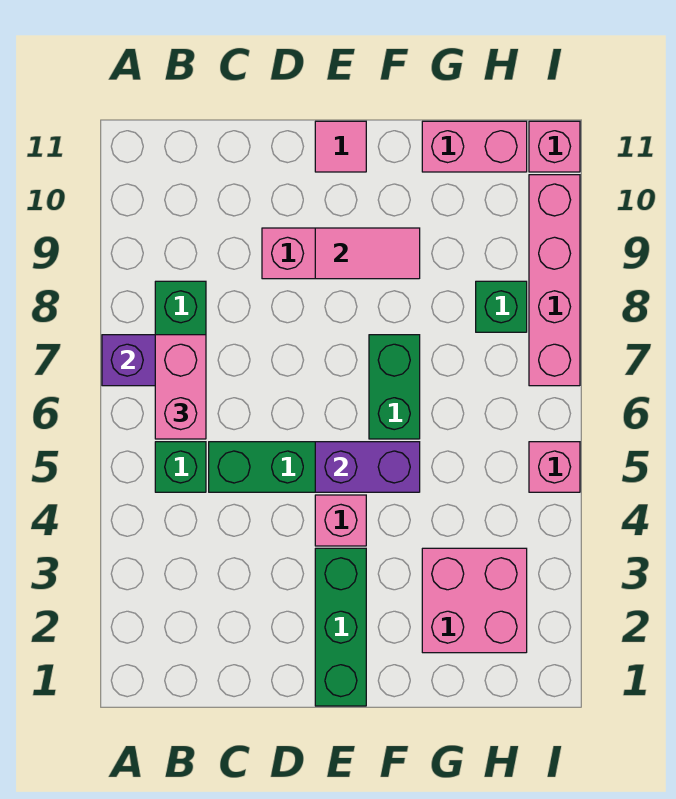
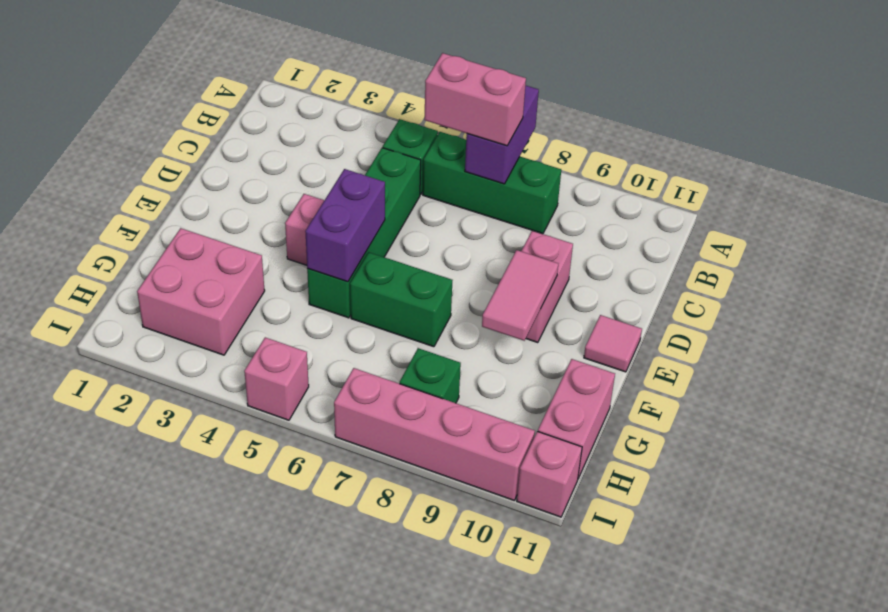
green brick E1:E3 level 1 -> none

